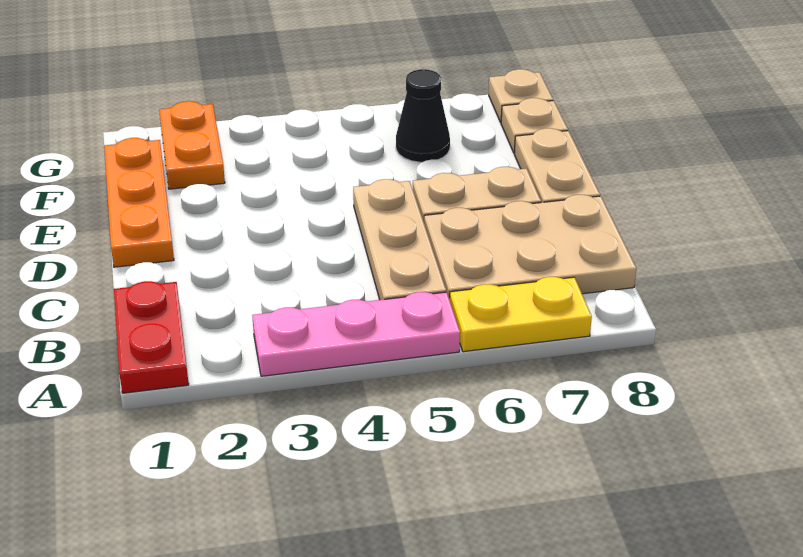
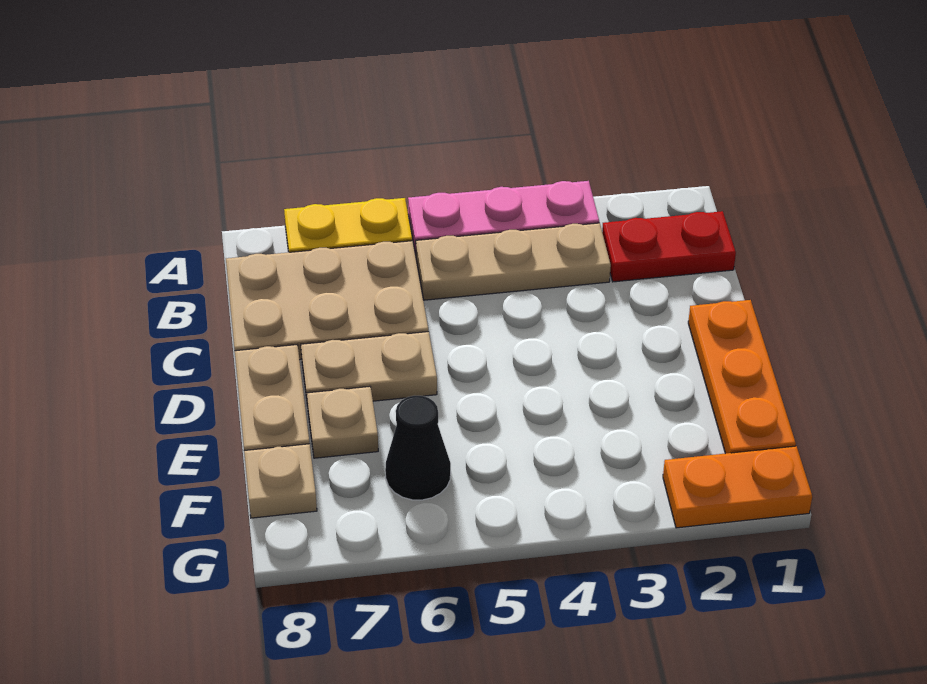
red plate A1:B1 level 1 -> red plate B1:B2 level 1
tan plate B5:D5 level 1 -> tan plate B3:B5 level 1
orange plate F2:G2 level 1 -> orange plate G1:G2 level 1
tan plate G8 level 1 -> tan plate E7 level 1

